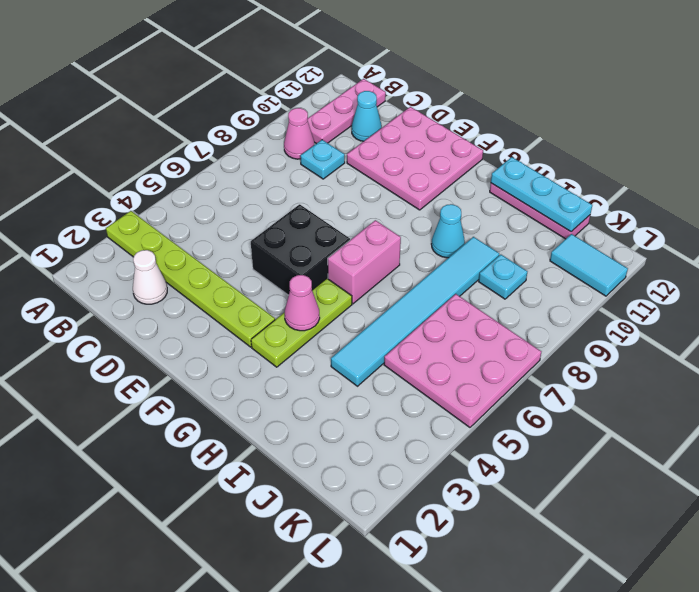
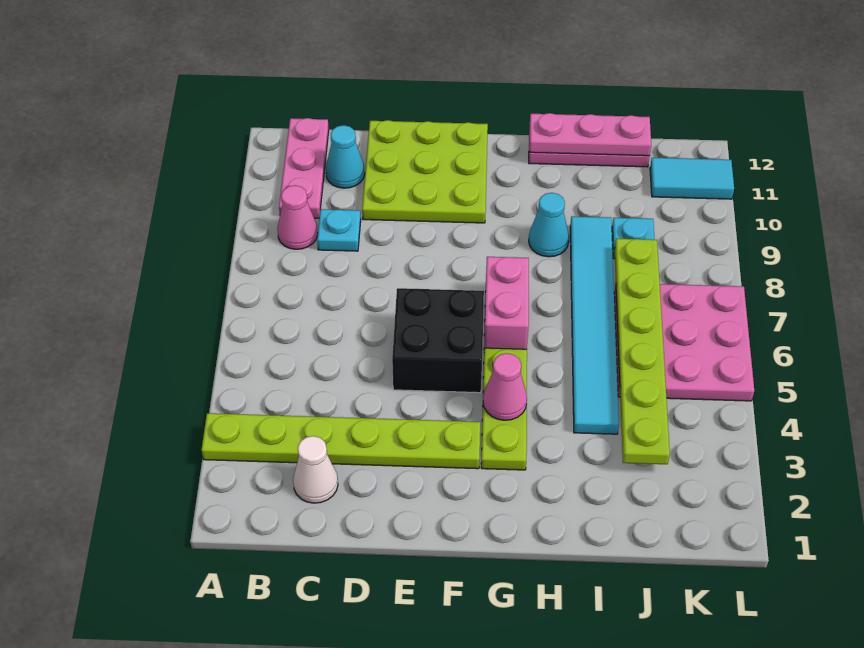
pink plate D10:F12 level 1 -> lime plate D10:F12 level 1
cyan plate H12:J12 level 2 -> pink plate H12:J12 level 2
none -> lime plate J3:J8 level 2

